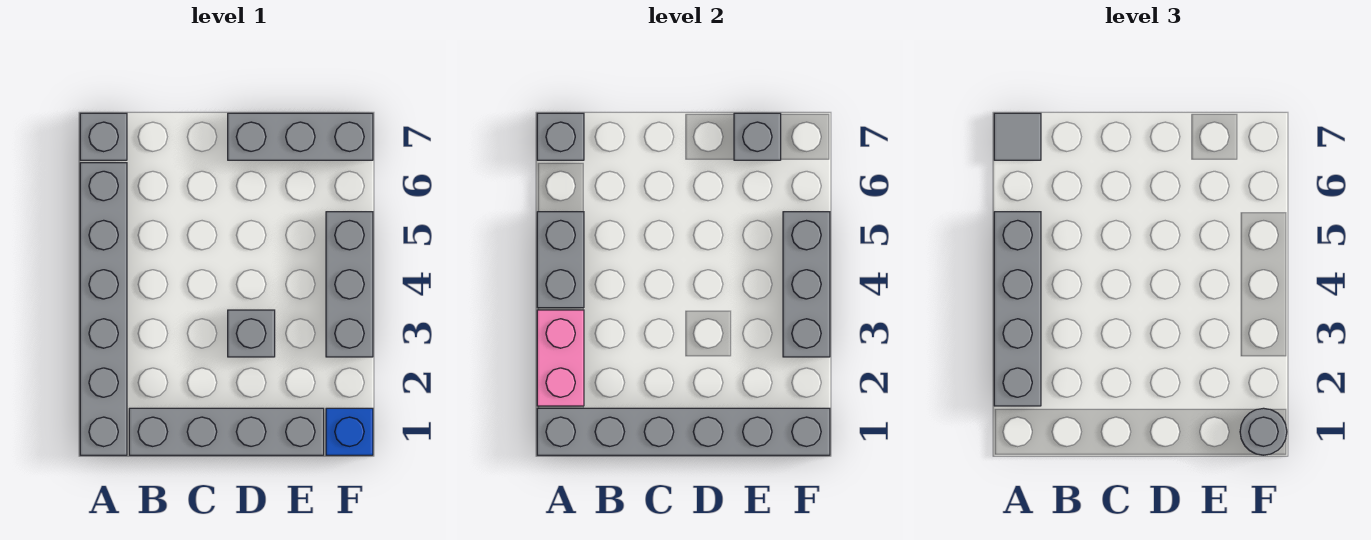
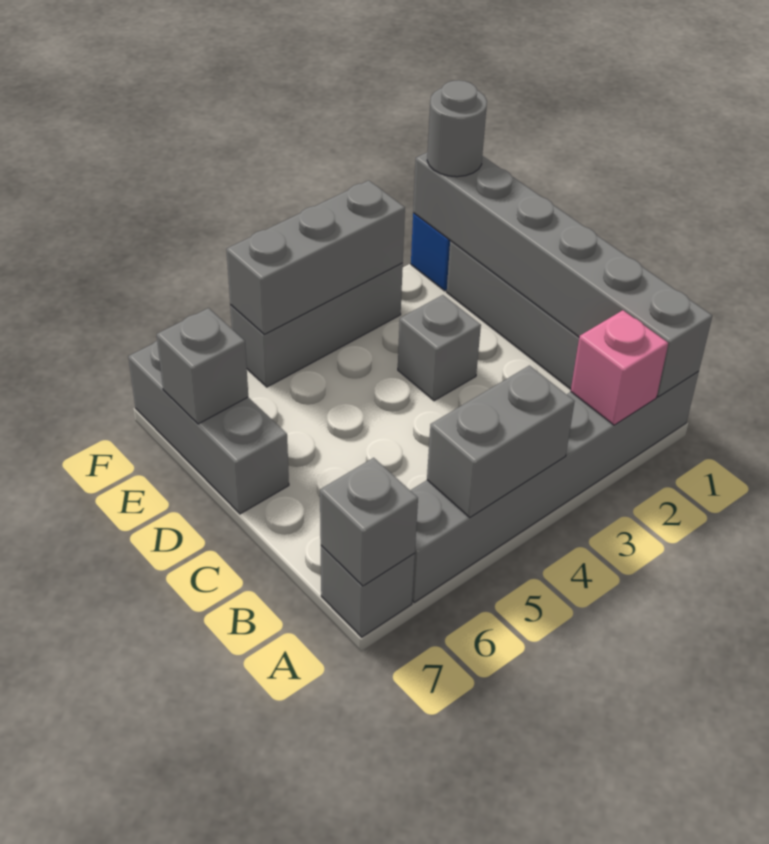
pink brick A2:A3 level 2 -> pink brick A2 level 2
grey brick A2:A5 level 3 -> none
grey tile A7 level 3 -> none

